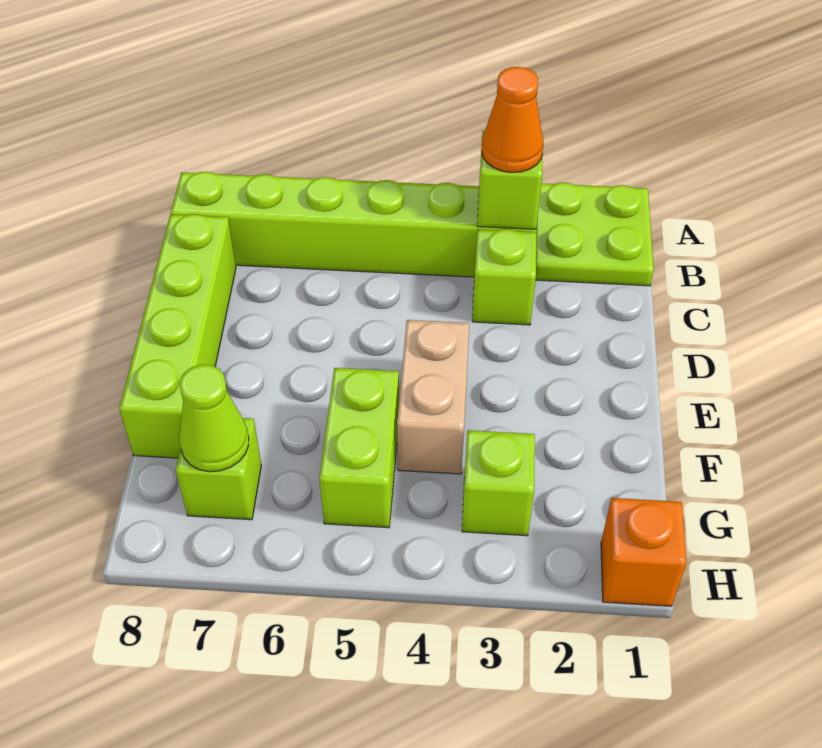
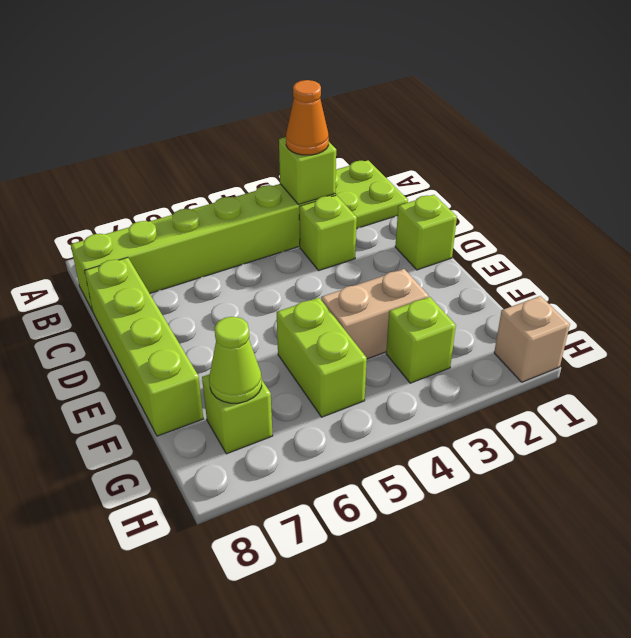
none -> lime brick D1 level 1
tan brick E4:F4 level 1 -> tan brick F3:F4 level 1
orange brick H1 level 1 -> tan brick H1 level 1

